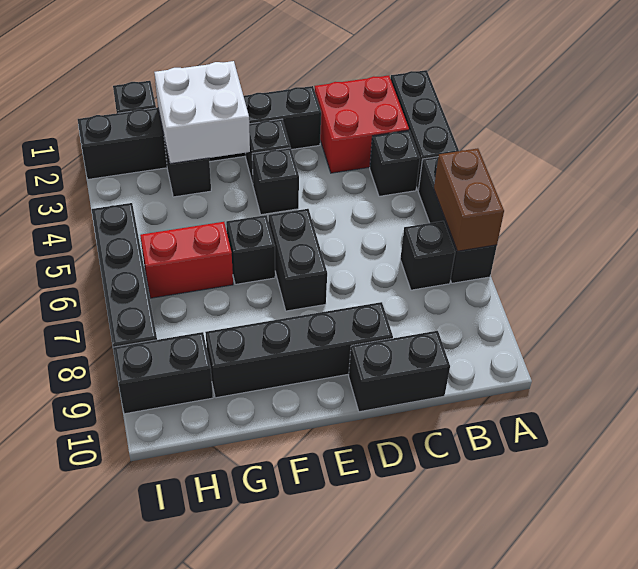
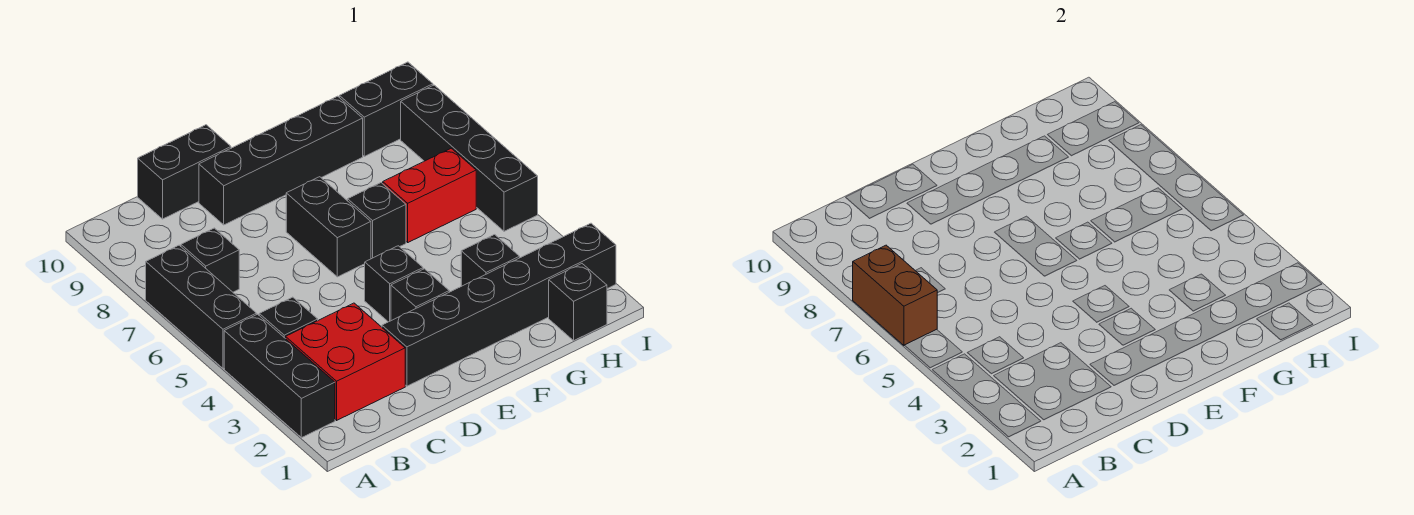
white brick F2:G3 level 2 -> none

